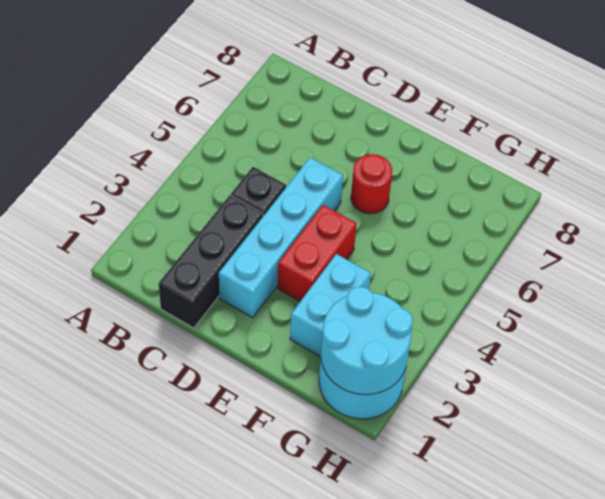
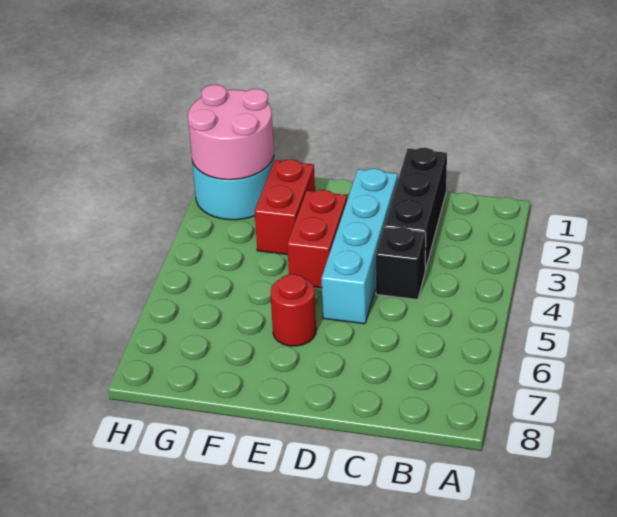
cyan brick F2:F3 level 1 -> red brick F2:F3 level 1
cyan round brick G1:H2 level 2 -> pink round brick G1:H2 level 2

